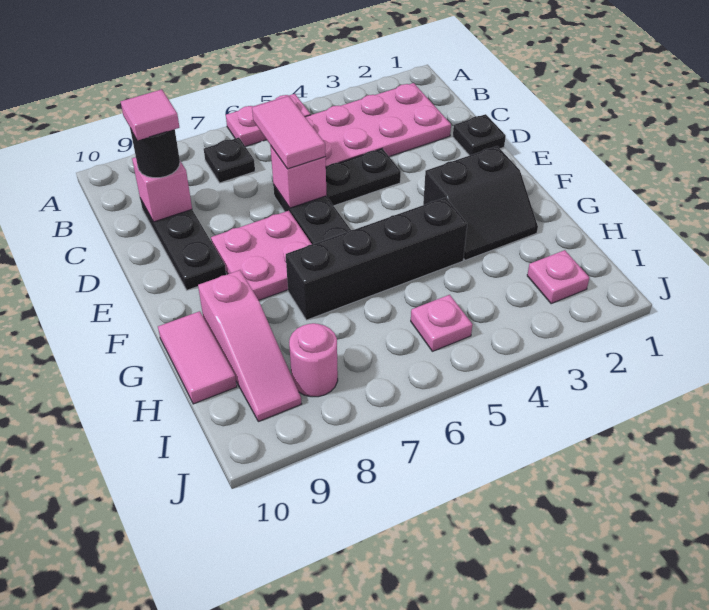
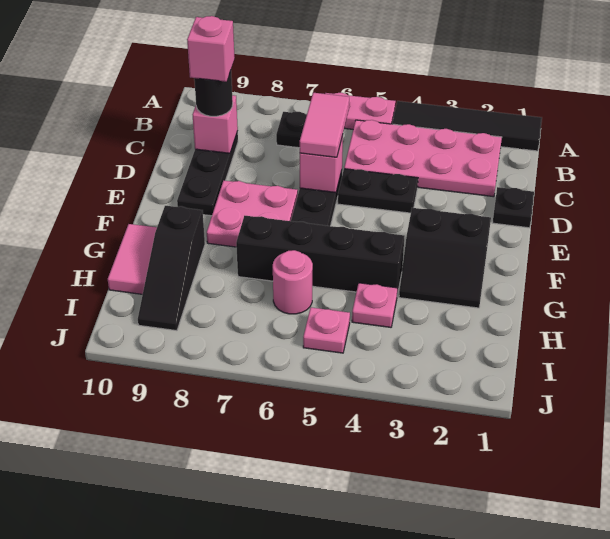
none -> black tile A1:A4 level 1
pink tile C9 level 4 -> pink brick C9 level 4
pink slope G9:I9 level 1 top G -> black slope G9:I9 level 1 top G
pink plate I2 level 1 -> pink plate H4 level 1
pink round brick I8 level 1 -> pink round brick H6 level 1

